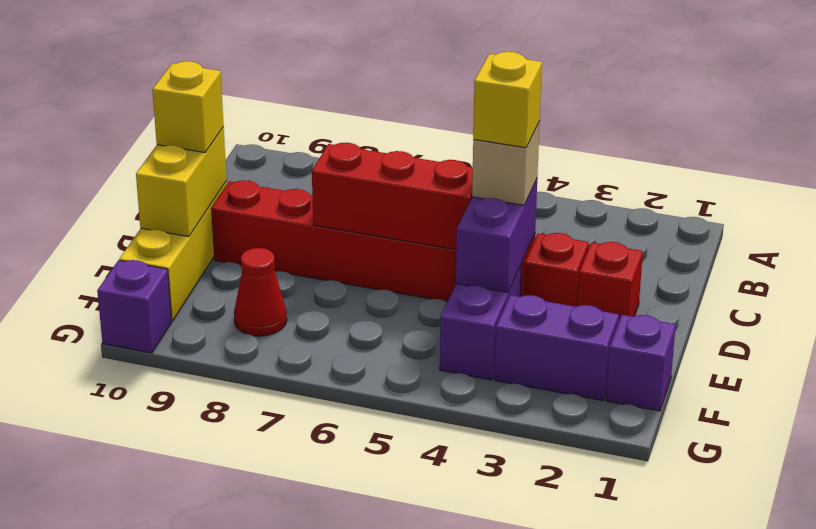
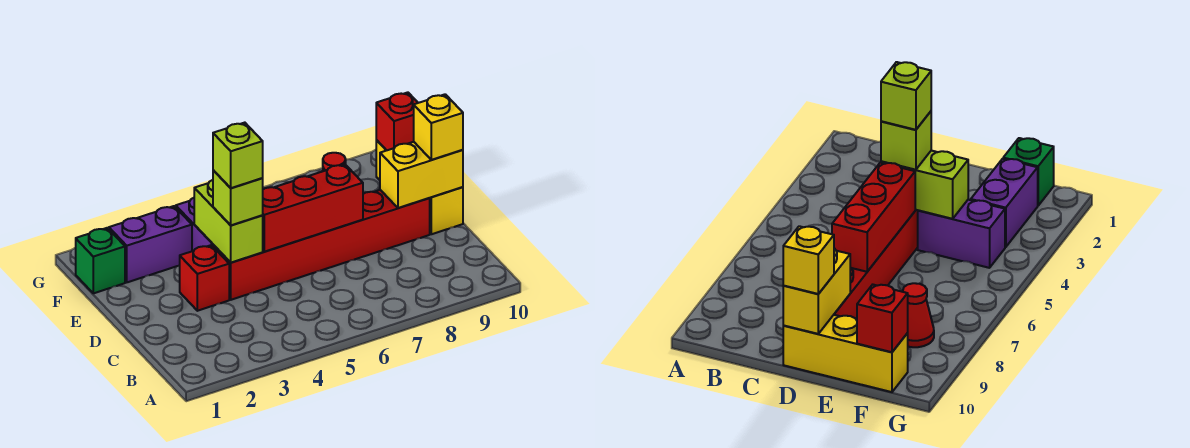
red brick D2 level 1 -> red brick F10 level 2
purple brick D4:E4 level 2 -> lime brick D4:E4 level 2
tan brick D4 level 3 -> lime brick D4 level 3
yellow brick D4 level 4 -> lime brick D4 level 4
yellow brick D10:E10 level 2 -> yellow brick D9:D10 level 2
purple brick F1 level 1 -> green brick F1 level 1
purple brick G10 level 1 -> none

